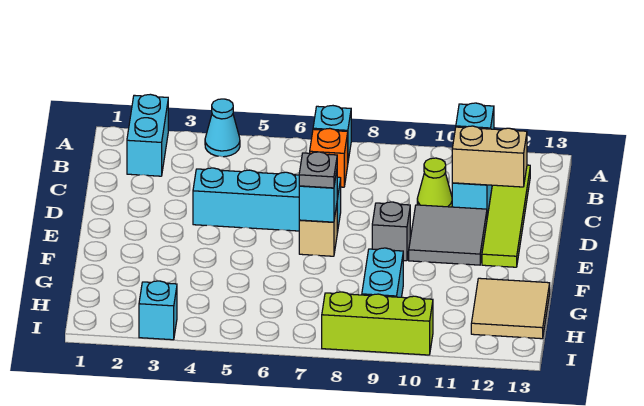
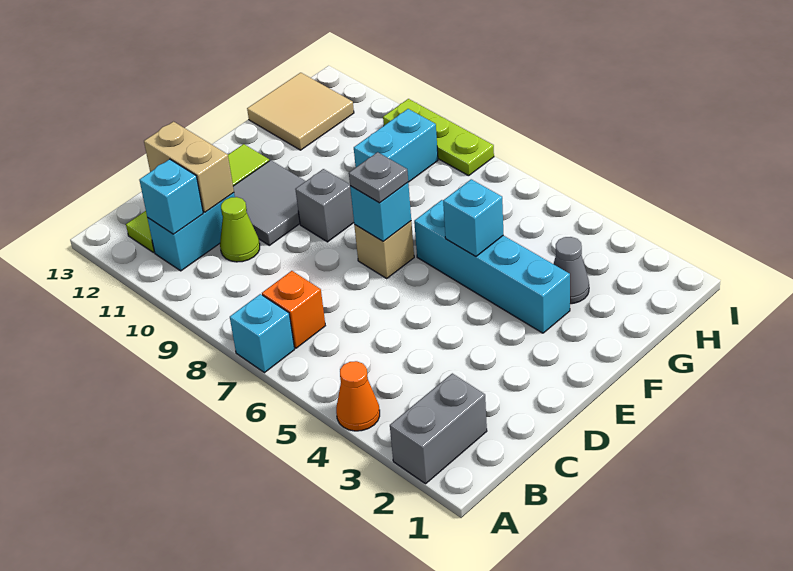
cyan brick A2:B2 level 1 -> grey brick A2:B2 level 1
cyan cone A4 level 1 -> orange cone A4 level 1
cyan brick D4:D7 level 1 -> cyan brick F3:F6 level 1
none -> grey cone G3 level 1
cyan brick I3 level 1 -> cyan brick F5 level 2
lime brick I8:I10 level 1 -> lime plate I8:I10 level 1

